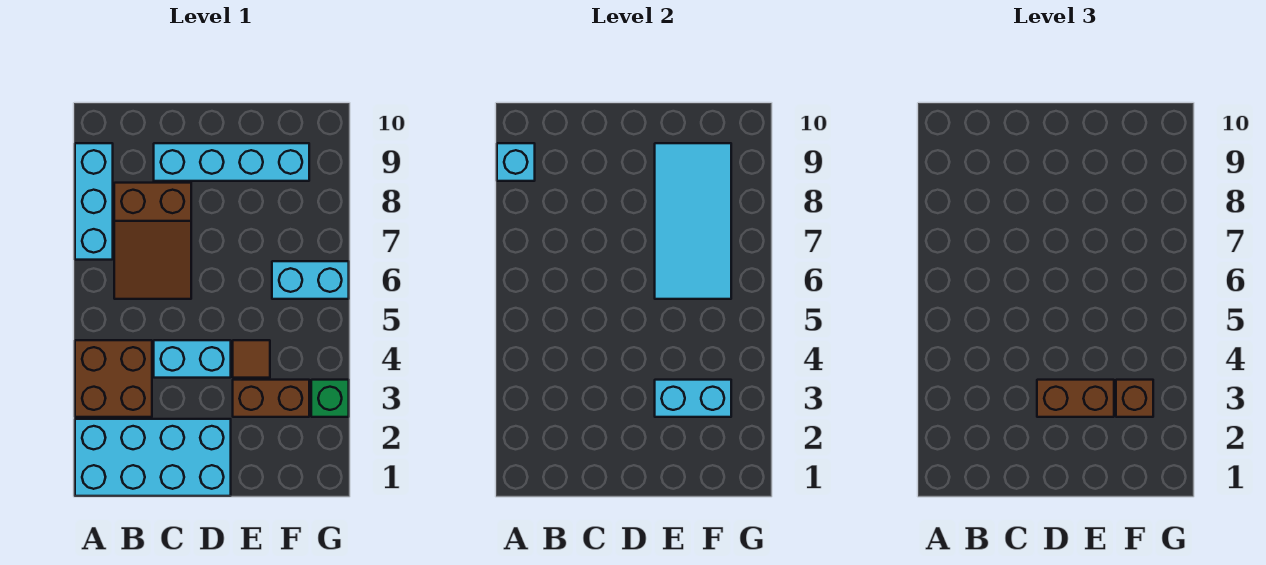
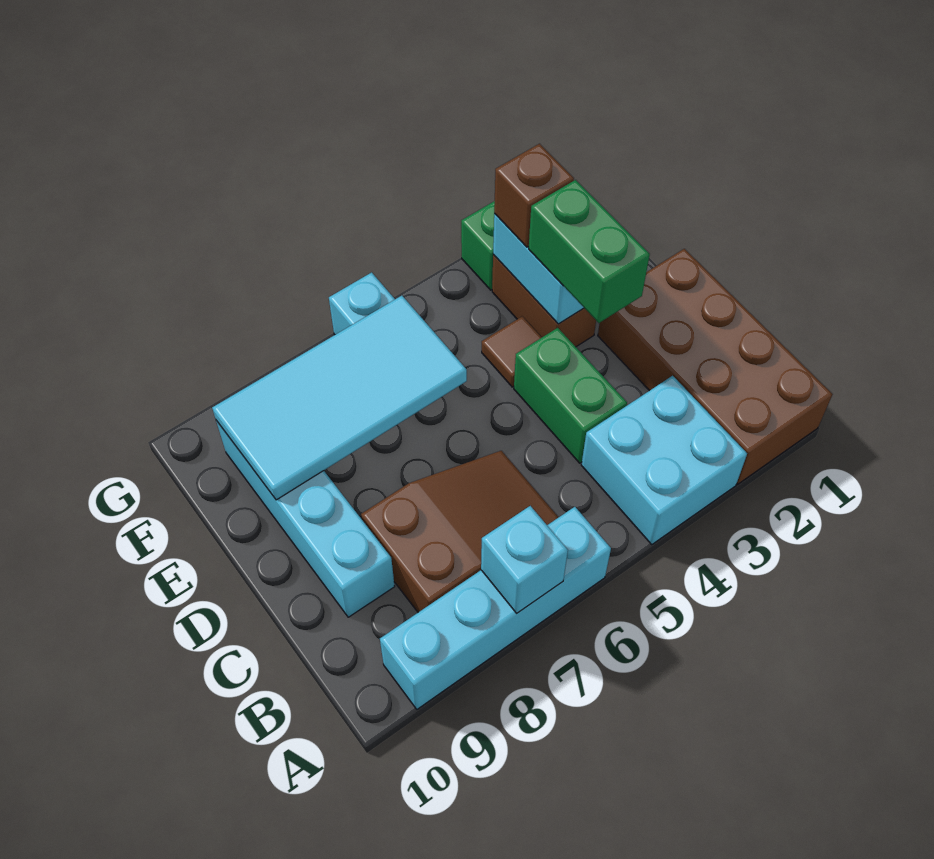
cyan brick A1:D2 level 1 -> brown brick A1:D2 level 1
brown brick A3:B4 level 1 -> cyan brick A3:B4 level 1
cyan brick A7:A9 level 1 -> cyan brick A6:A9 level 1
cyan brick A9 level 2 -> cyan brick A7 level 2
cyan brick C4:D4 level 1 -> green brick C4:D4 level 1
brown brick D3:E3 level 3 -> green brick D3:E3 level 3

